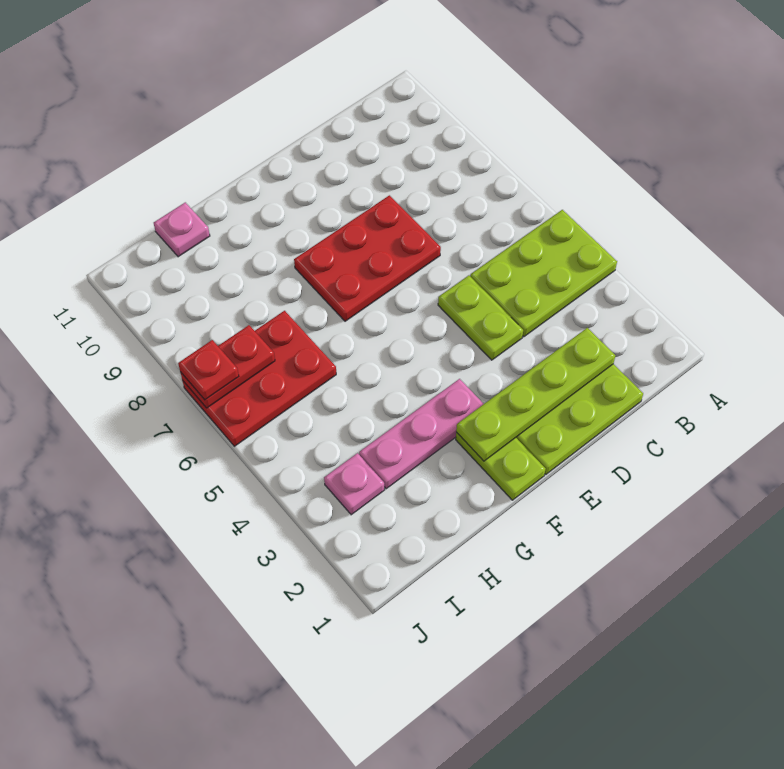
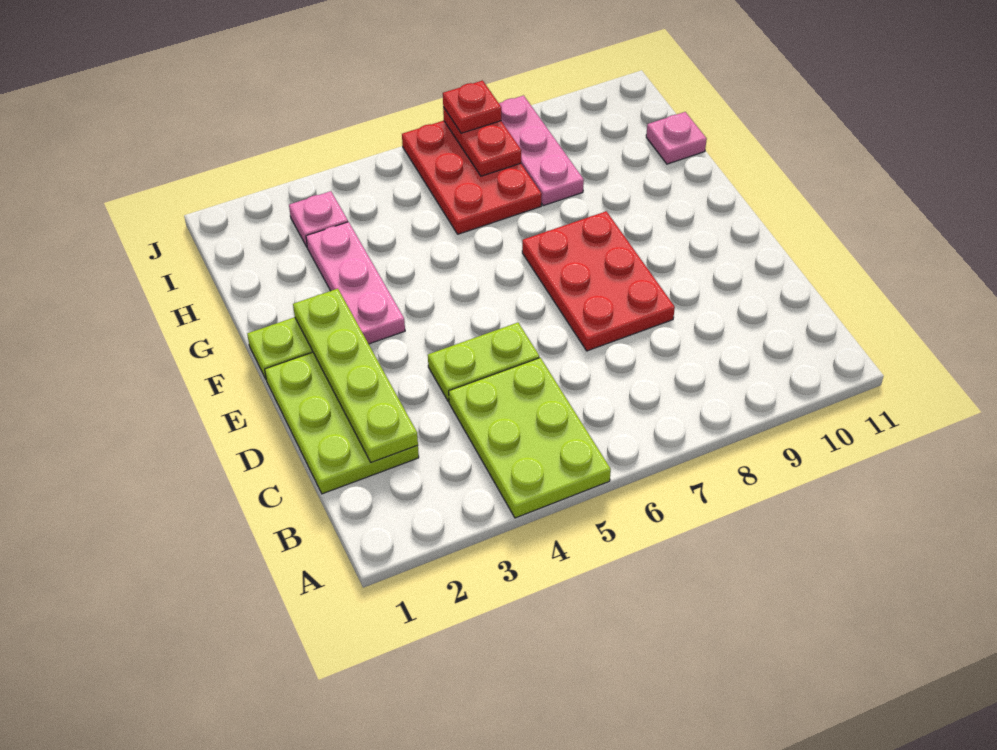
none -> pink plate H8:J8 level 1

